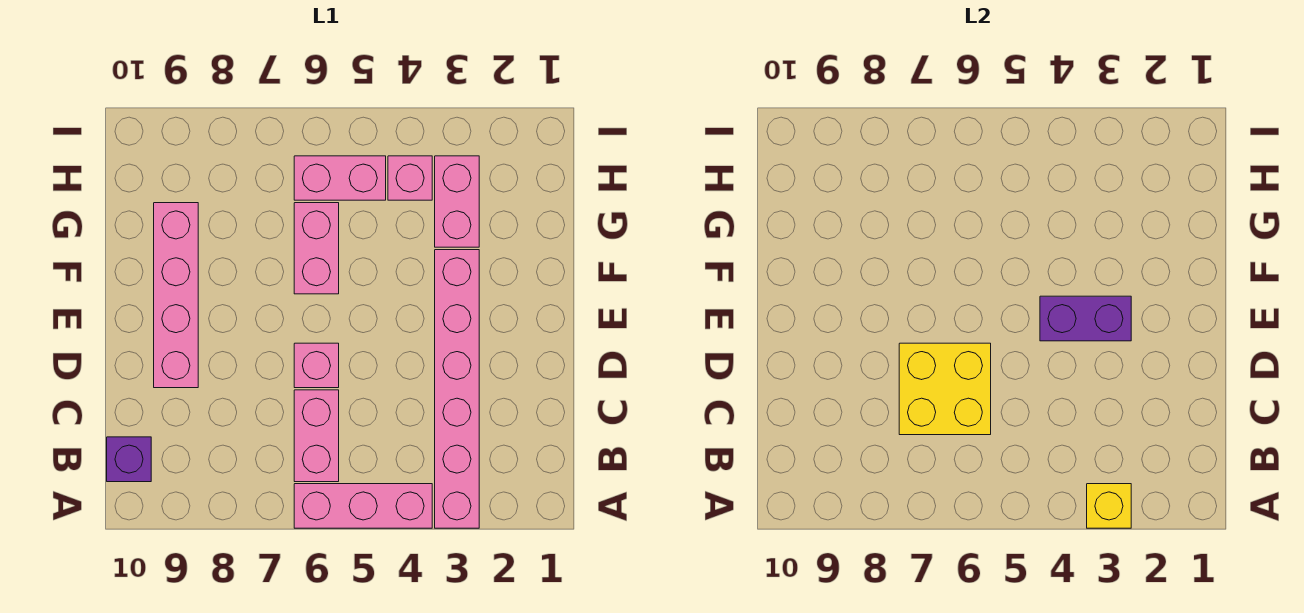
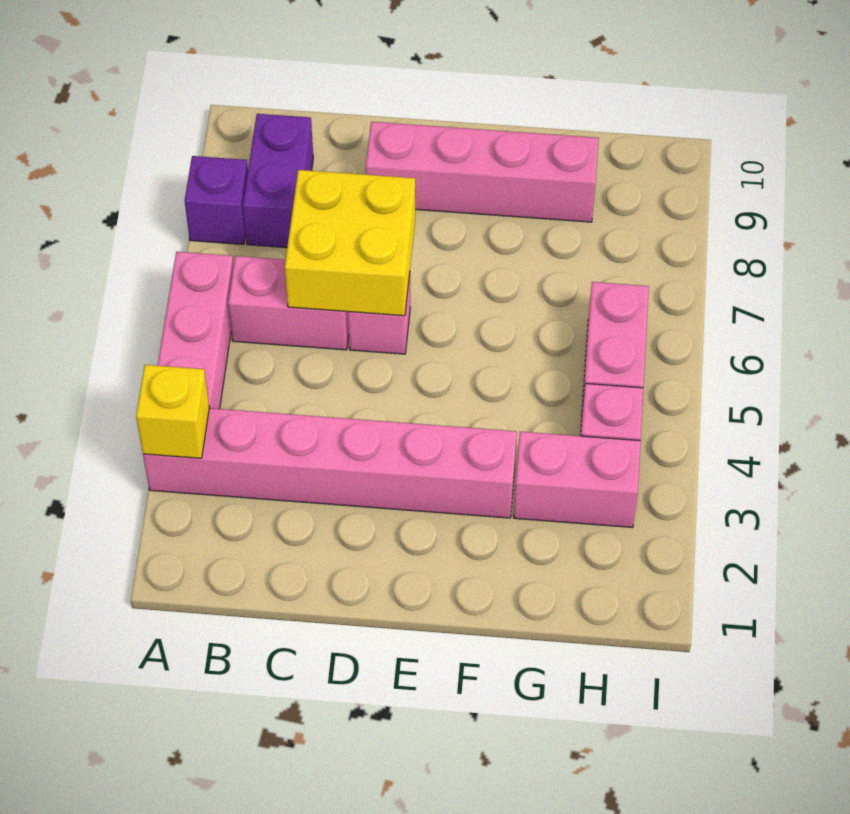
purple brick B10 level 1 -> purple brick A8 level 1
purple brick E3:E4 level 2 -> purple brick B8:B9 level 1
pink brick F6:G6 level 1 -> none

